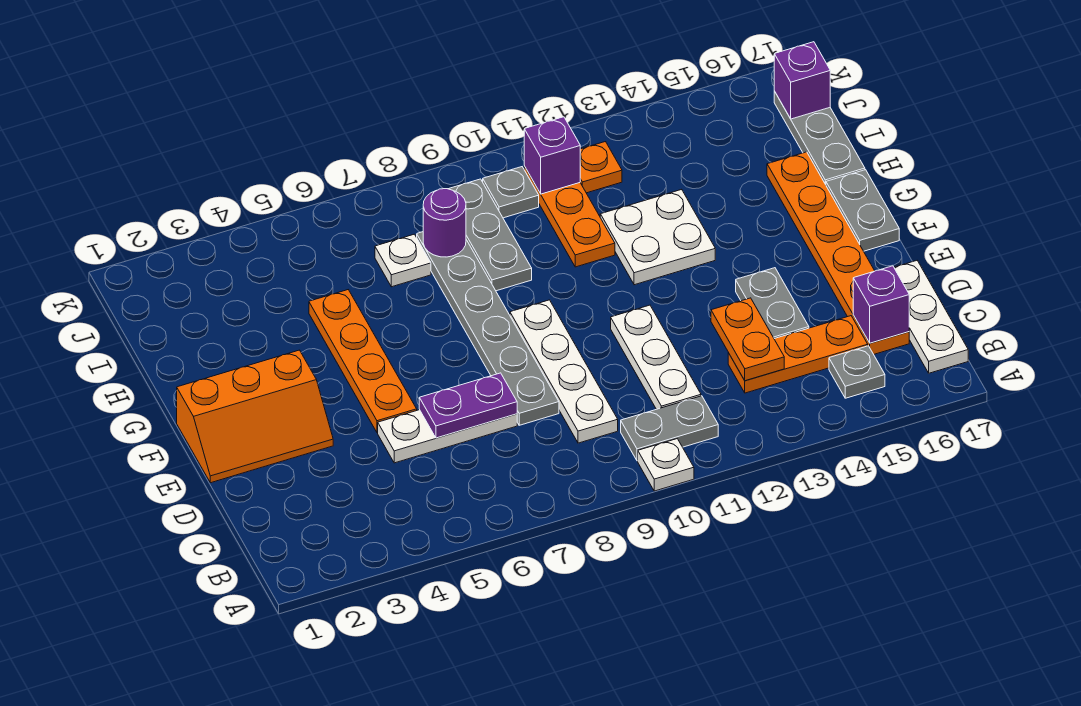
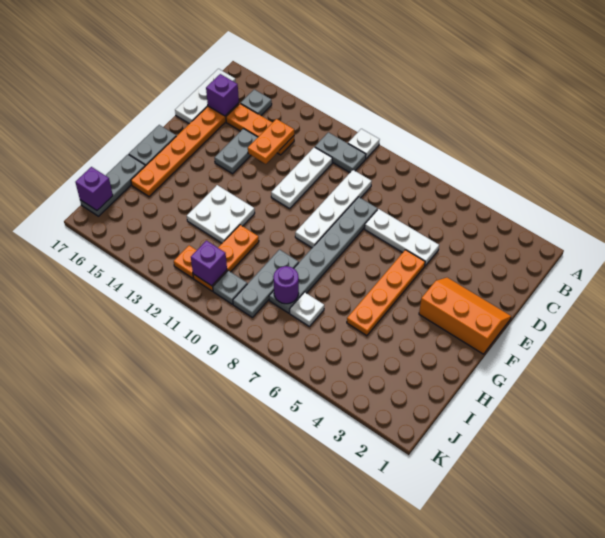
purple plate D6:D7 level 2 -> none

